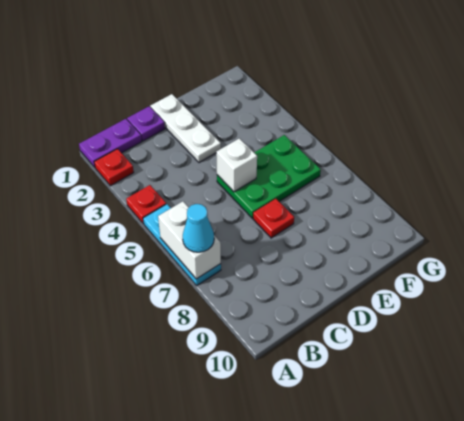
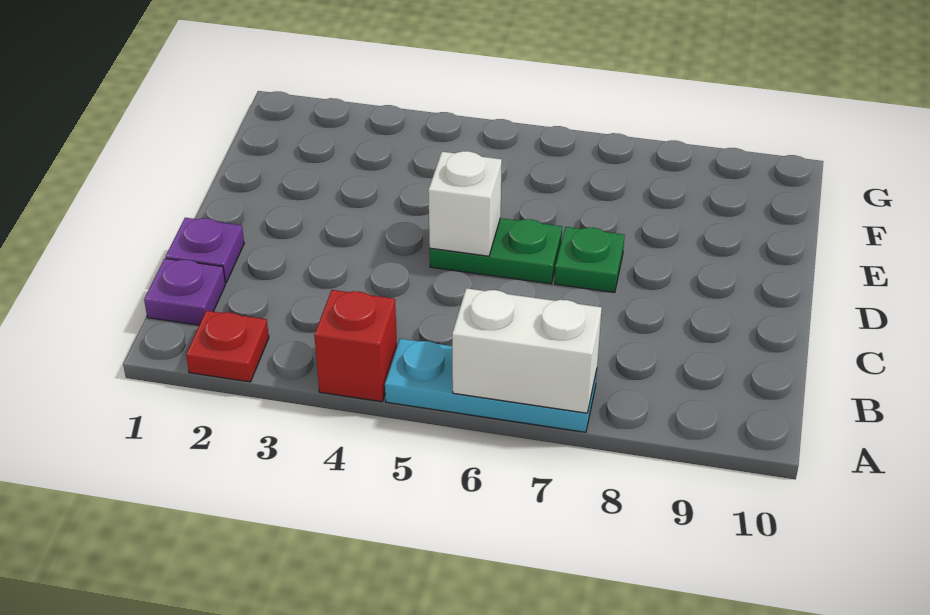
purple plate A1:B1 level 1 -> purple plate B1 level 1
red plate A4 level 1 -> red brick A4 level 1
cyan cone A7 level 3 -> none
white plate D1:D3 level 1 -> none
green plate D5:F6 level 1 -> green plate D5:D6 level 1
red plate D7 level 1 -> green plate D7 level 1

